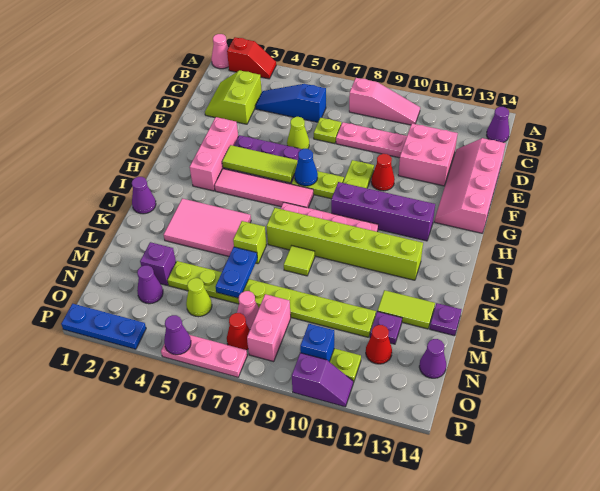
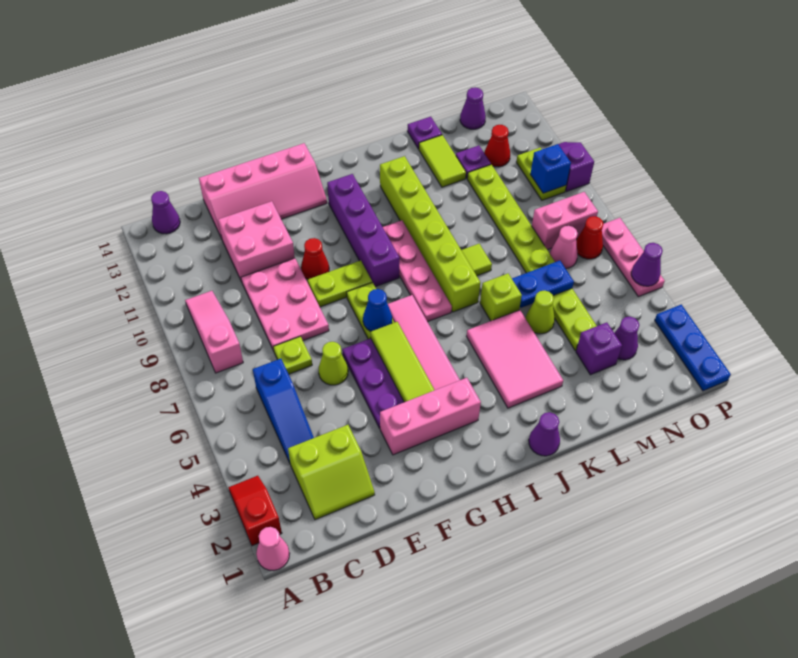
pink plate D8:D10 level 1 -> pink plate D8:E10 level 1
lime cone N5 level 1 -> lime cone L5 level 1

